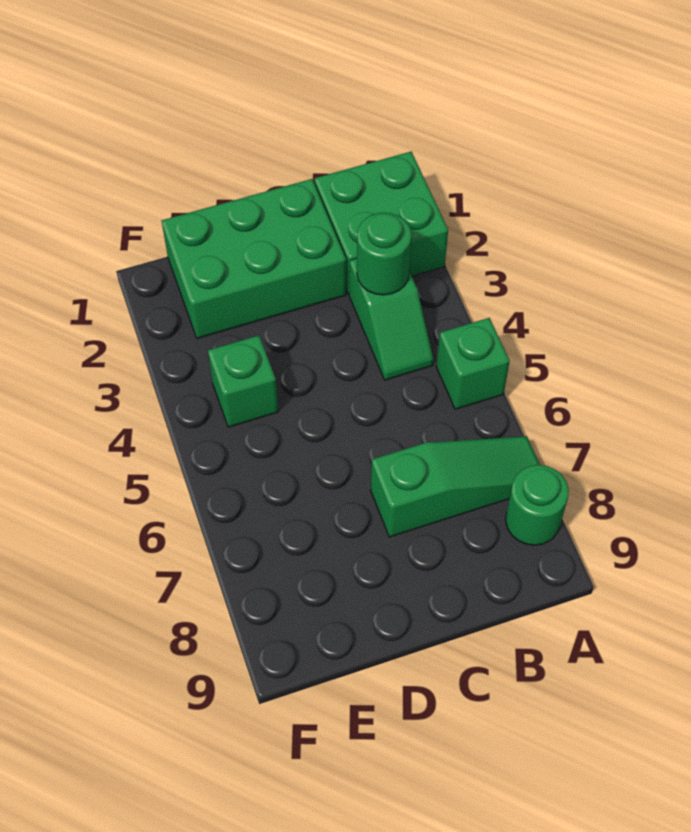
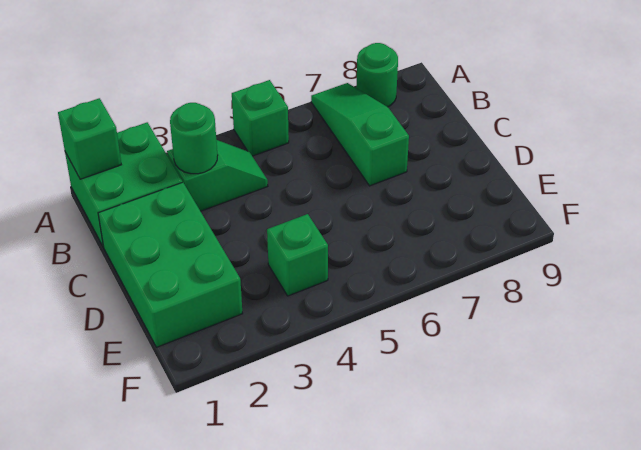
none -> green brick A1 level 2

